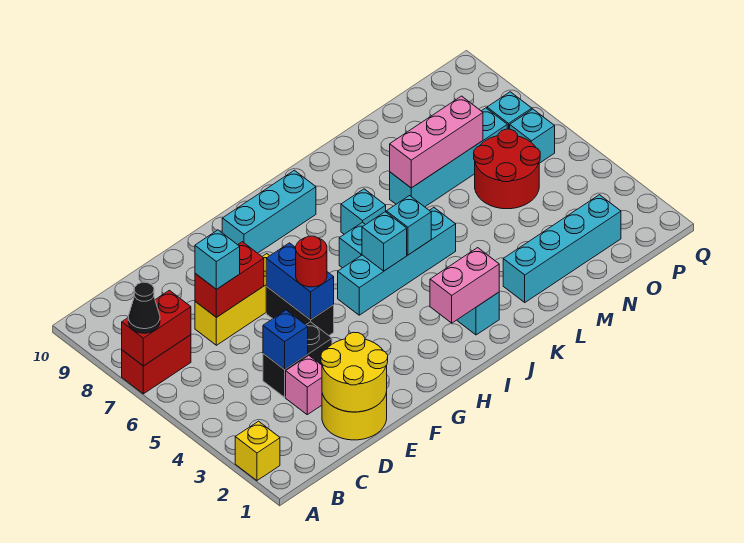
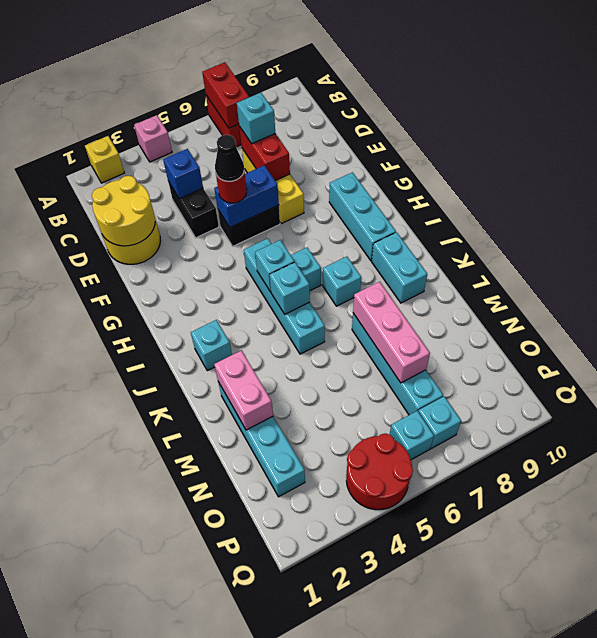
black cone A7 level 3 -> black cone F5 level 4
pink brick D3 level 1 -> pink brick A4 level 1
pink brick I2:J2 level 2 -> pink brick L2:M2 level 2
none -> cyan brick J9:K9 level 1
red round brick N5:O6 level 1 -> red round brick P4:Q5 level 1

